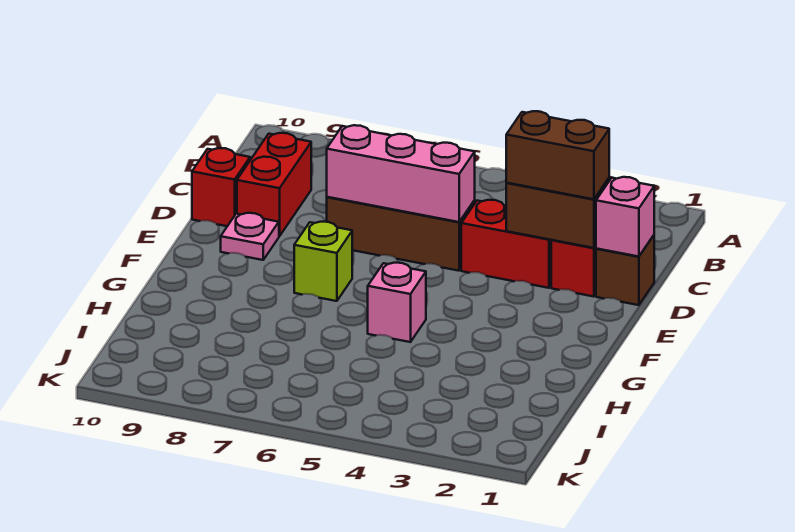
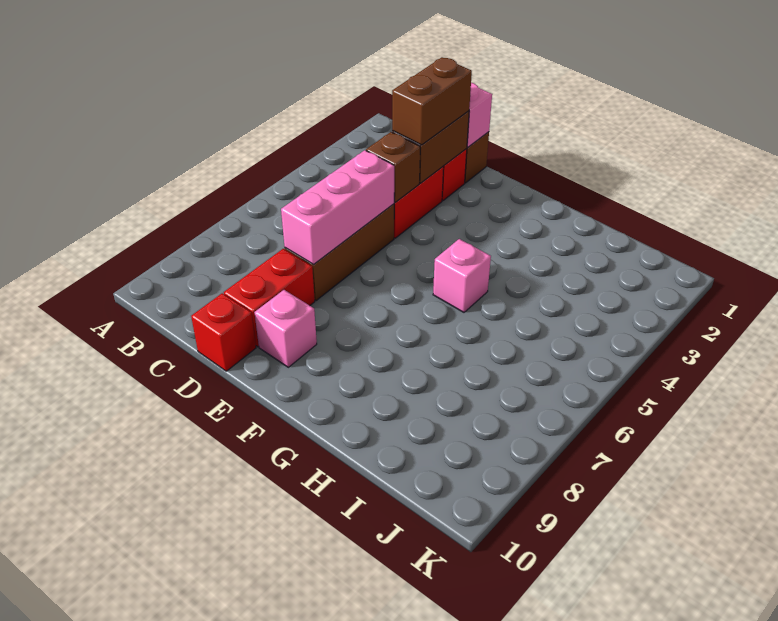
red brick C9:D9 level 1 -> red brick D8:D9 level 1
none -> brown brick D4 level 2
pink plate E9 level 1 -> pink brick E9 level 1
lime brick F7 level 1 -> none

